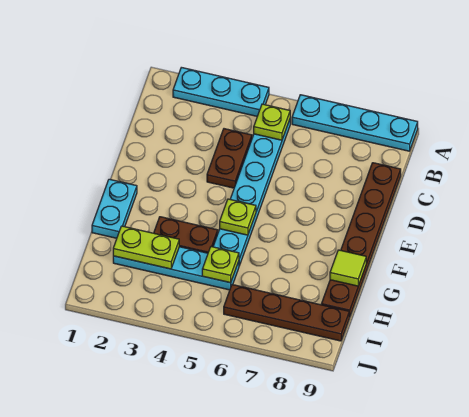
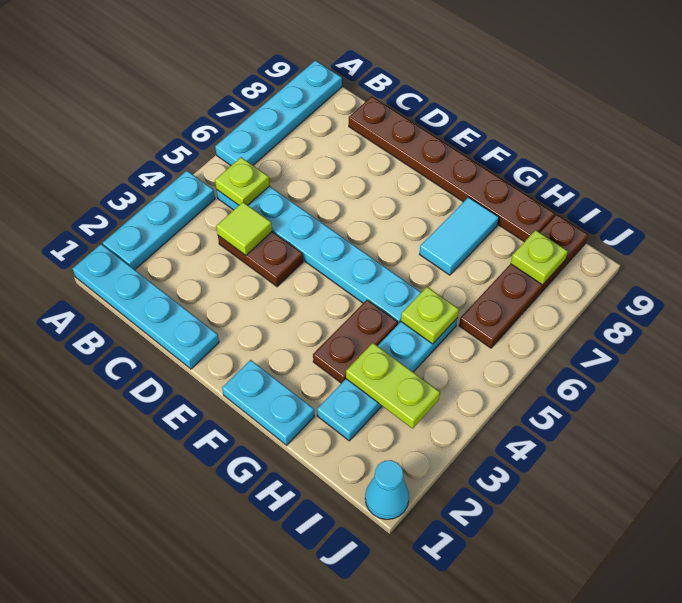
none -> cyan plate A1:D1 level 1
lime plate F5 level 2 -> lime plate I8 level 2
none -> cyan tile G7:G8 level 1
lime tile G9 level 2 -> lime tile C4 level 2
lime plate H2:H3 level 2 -> lime plate H3:I3 level 2
none -> cyan cone J1 level 1

